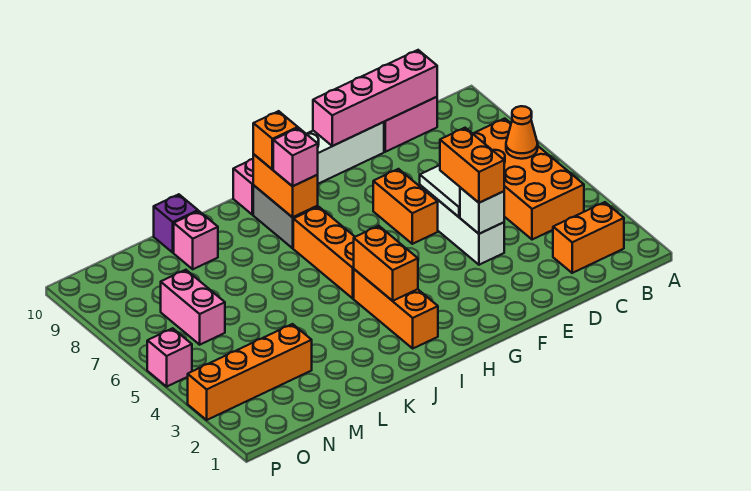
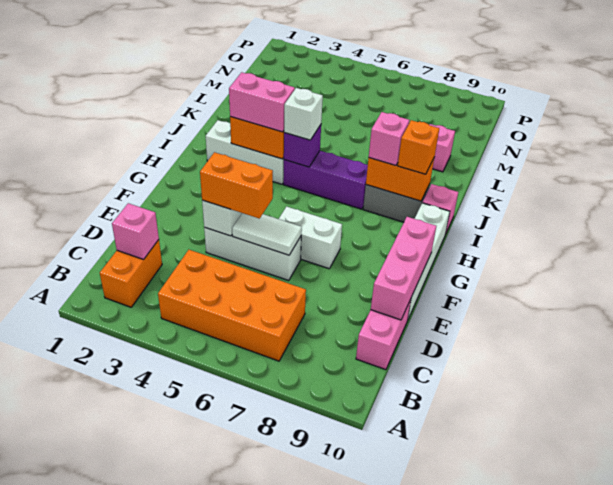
orange cone B6 level 2 -> none
pink brick C10:F10 level 2 -> pink brick D10:F10 level 2
orange brick F6:F7 level 1 -> white brick F6:F7 level 1
orange brick I2:I4 level 1 -> white brick I2:I4 level 1
orange brick I5:I7 level 1 -> purple brick I5:I7 level 1
none -> white brick I5 level 3
purple brick L10 level 1 -> purple brick I5 level 2
orange brick M3:P3 level 1 -> none
pink brick N6:N7 level 1 -> pink brick I3:I4 level 3
pink brick P5 level 1 -> pink brick C2 level 2

